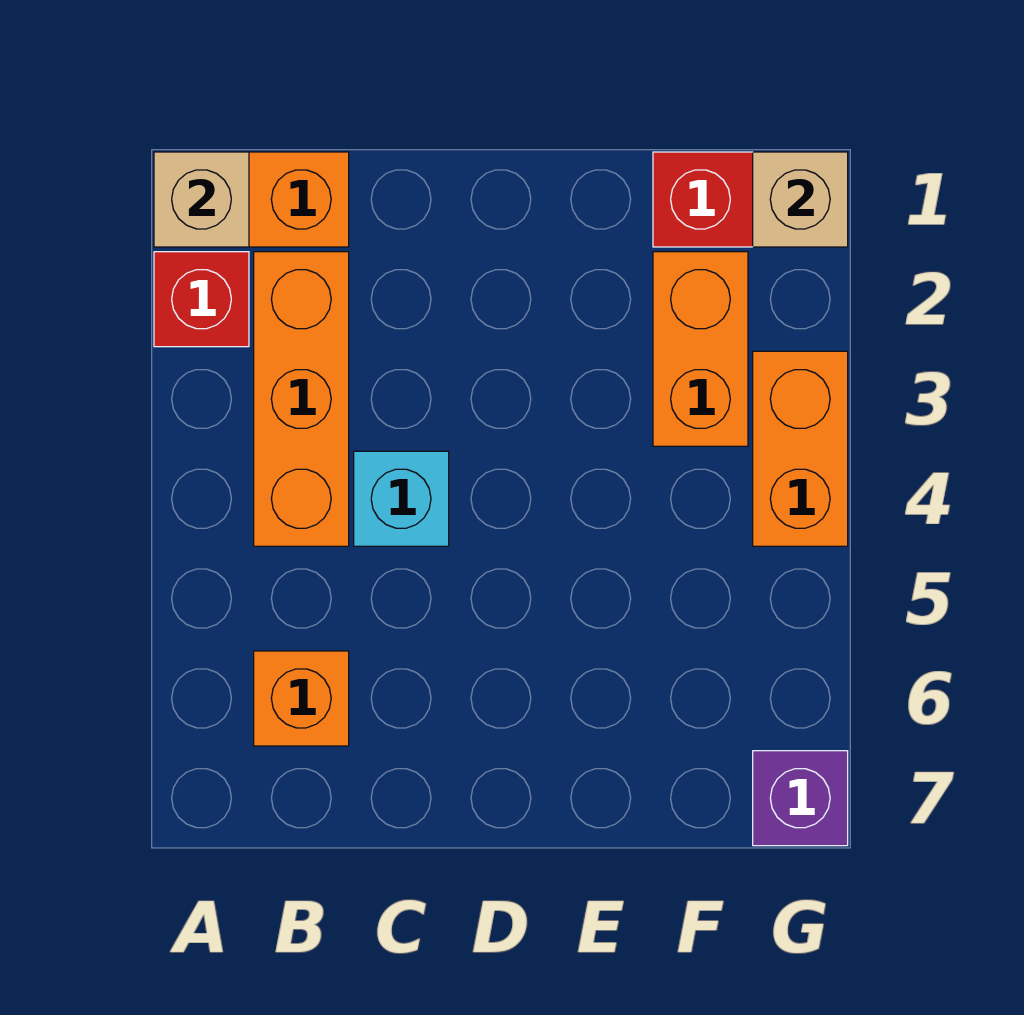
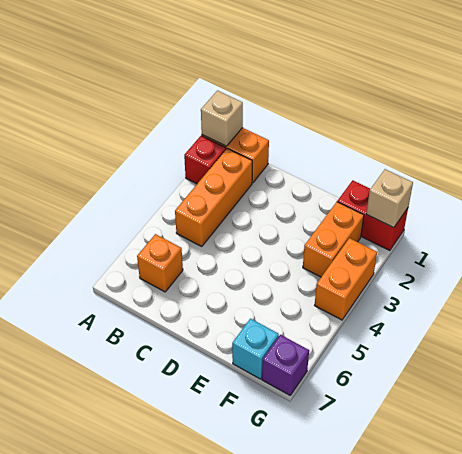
cyan brick C4 level 1 -> cyan brick F7 level 1

